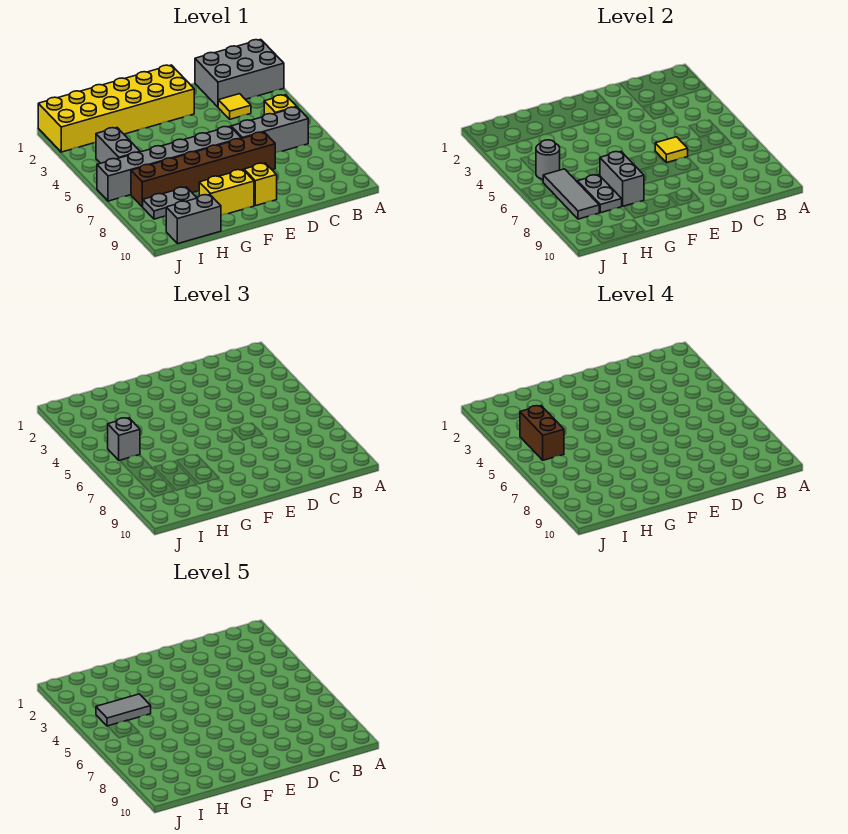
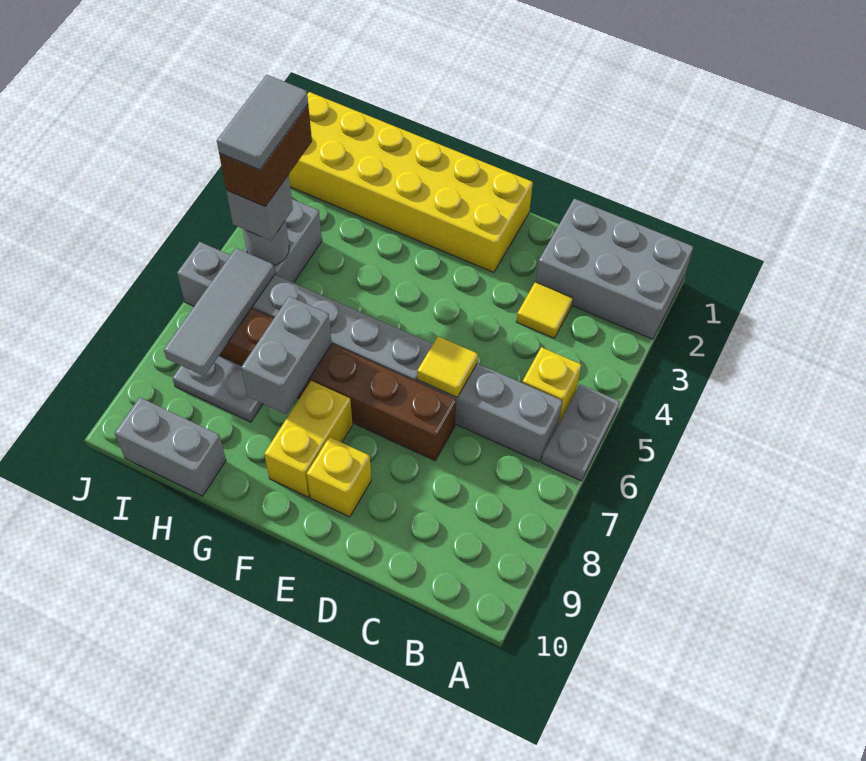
yellow brick F9:G9 level 1 -> yellow brick F8:F9 level 1
grey tile H4:I4 level 5 -> grey tile I4:I5 level 5
grey plate H7:H8 level 2 -> grey plate A5:A6 level 1

